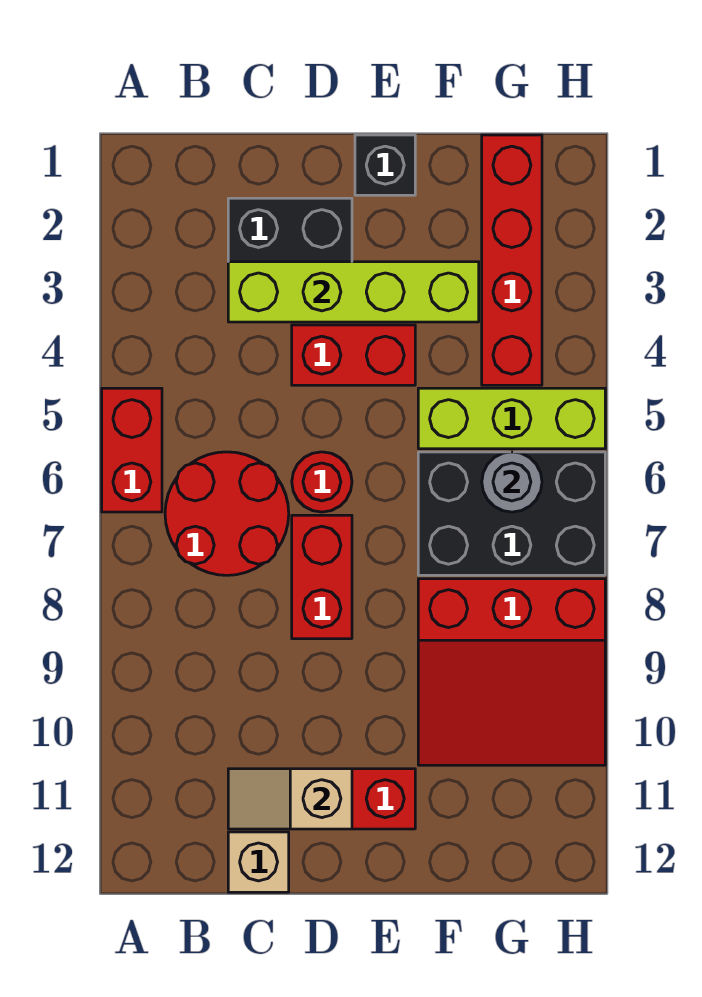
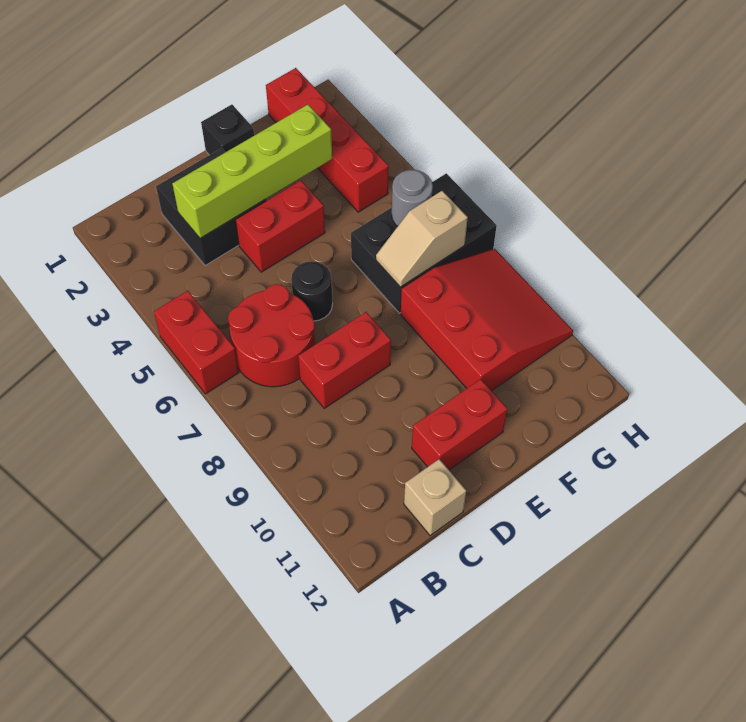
tan slope C11:D11 level 2 top D -> tan slope F7:G7 level 2 top G
red round brick D6 level 1 -> black round brick D6 level 1
red brick D7:D8 level 1 -> red brick C8:D8 level 1
lime brick F5:H5 level 1 -> none
red slope F8:H10 level 1 top 8 -> red slope F8:H10 level 1 top F

